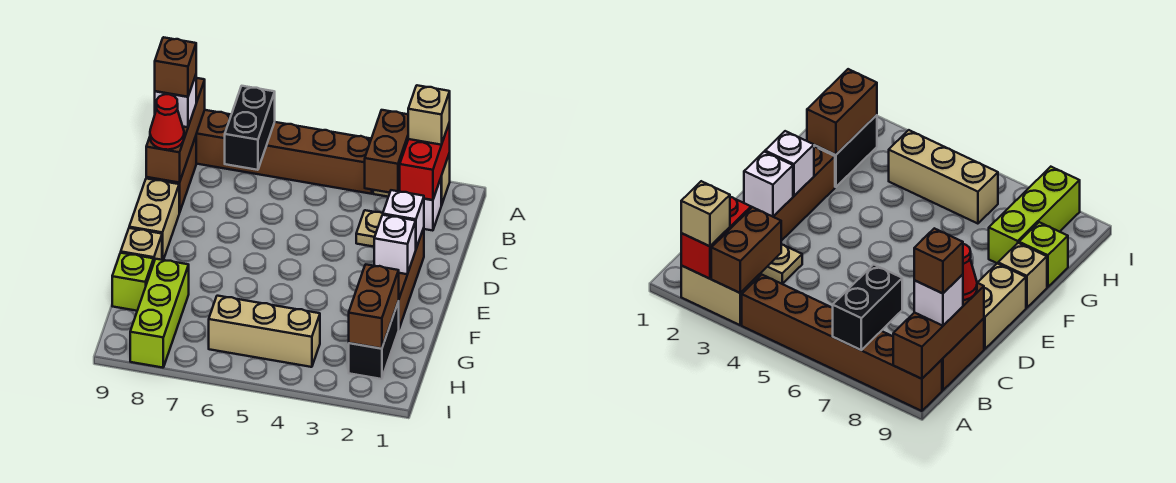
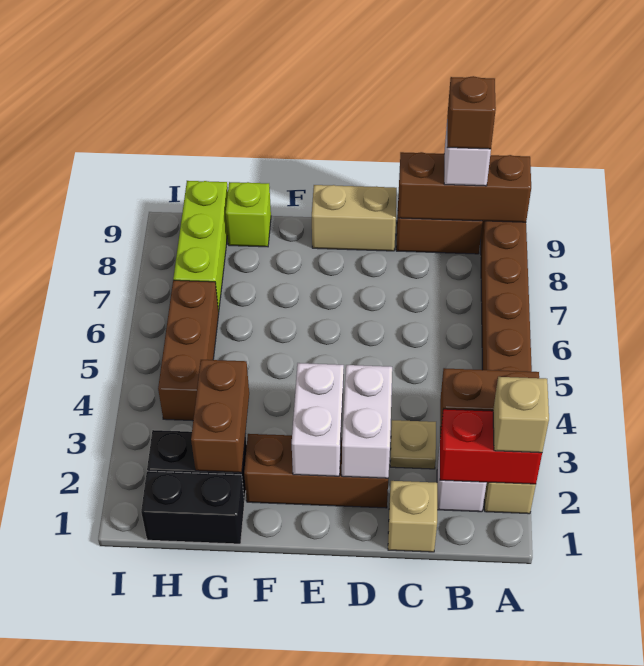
black brick A7:B7 level 2 -> black brick G1:H1 level 1
red cone C9 level 3 -> none
white brick D2 level 2 -> white brick D2:D3 level 2
white brick E2 level 2 -> white brick E2:E3 level 2
tan brick F9 level 1 -> tan brick C1 level 1
brown brick G2:H2 level 2 -> brown brick G2:G3 level 2
lime brick G8:I8 level 1 -> lime brick H7:H9 level 1
tan brick H4:H6 level 1 -> brown brick H4:H6 level 1

